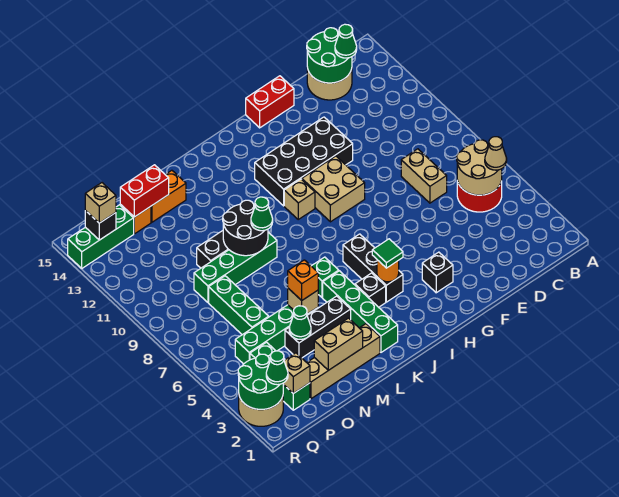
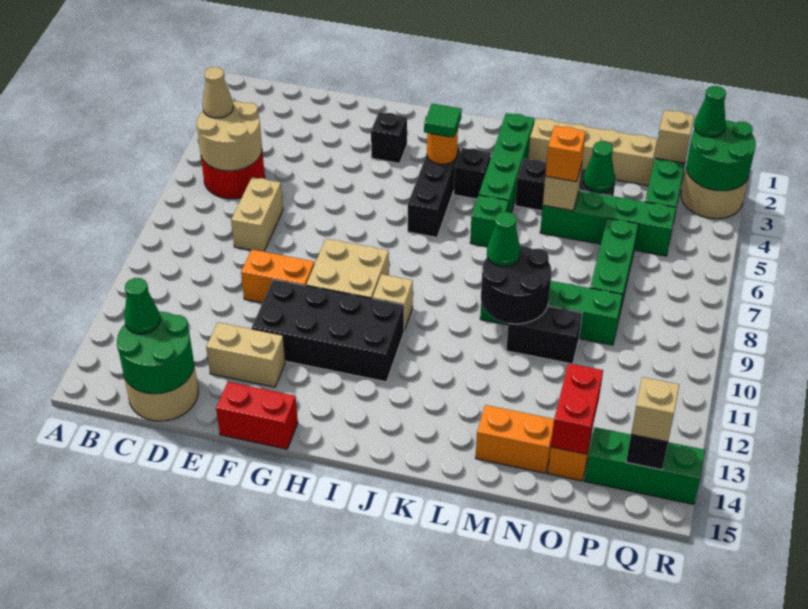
none -> orange brick E10:F10 level 1
tan brick M2:N2 level 2 -> tan brick E13:F13 level 1
red brick N14:O14 level 2 -> red brick O13:O14 level 2

